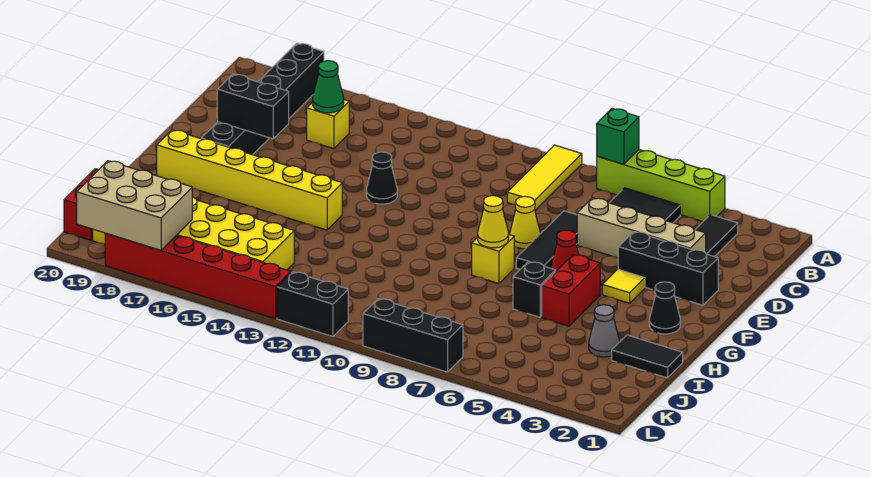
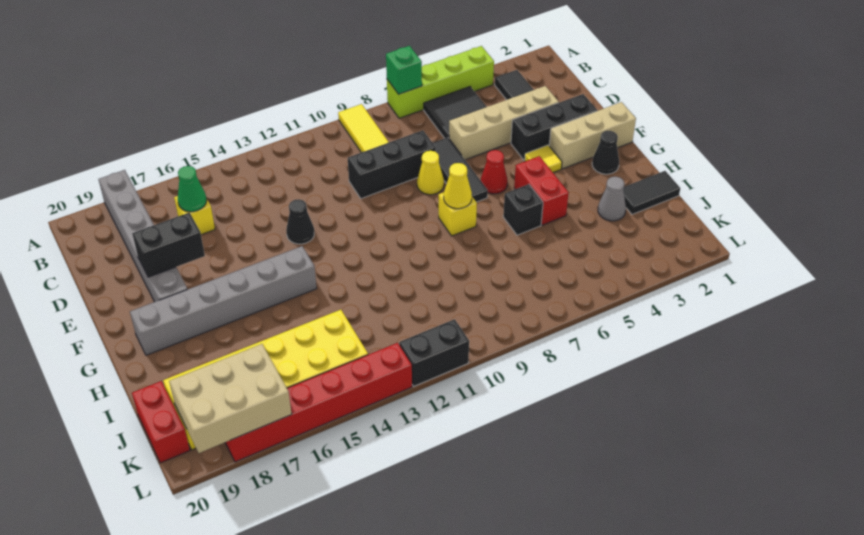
black brick A18:F18 level 1 -> grey brick A18:F18 level 1
none -> tan brick F1:F3 level 1
yellow brick G14:G19 level 1 -> grey brick G14:G19 level 1
black brick L7:L9 level 1 -> black brick D8:D10 level 1

